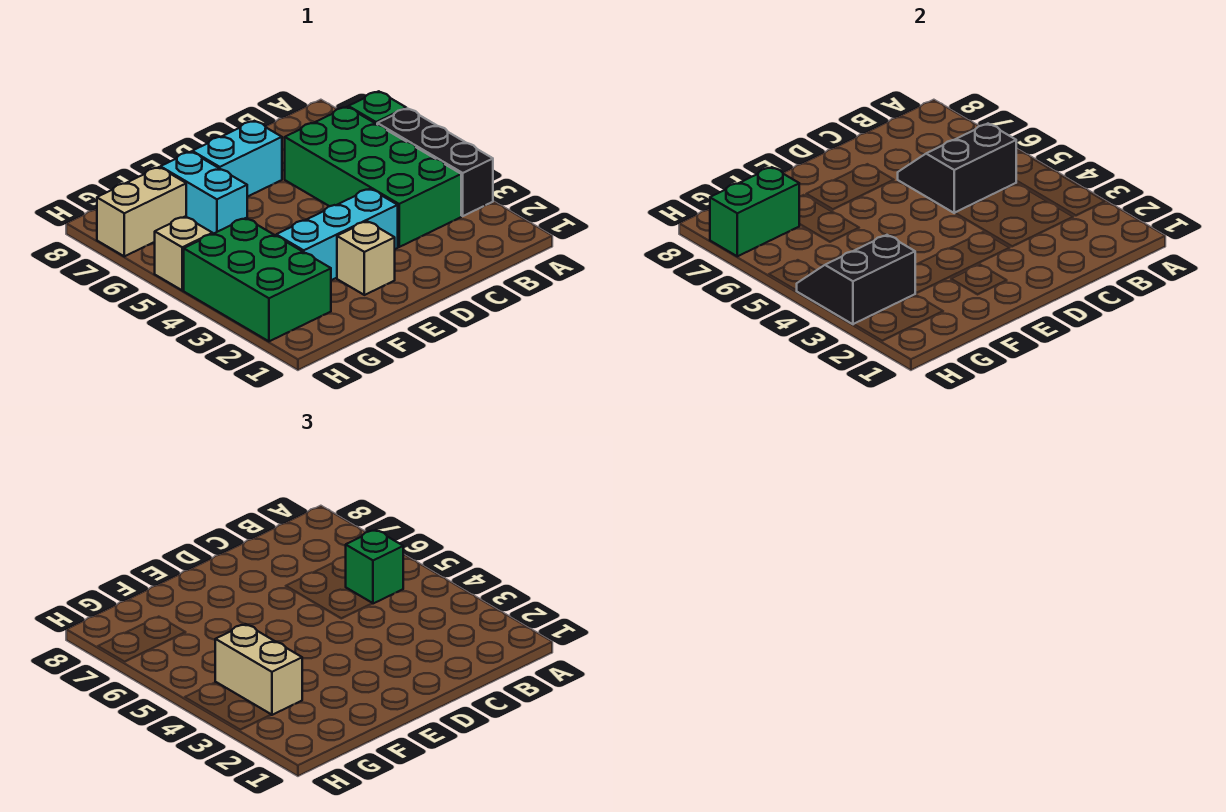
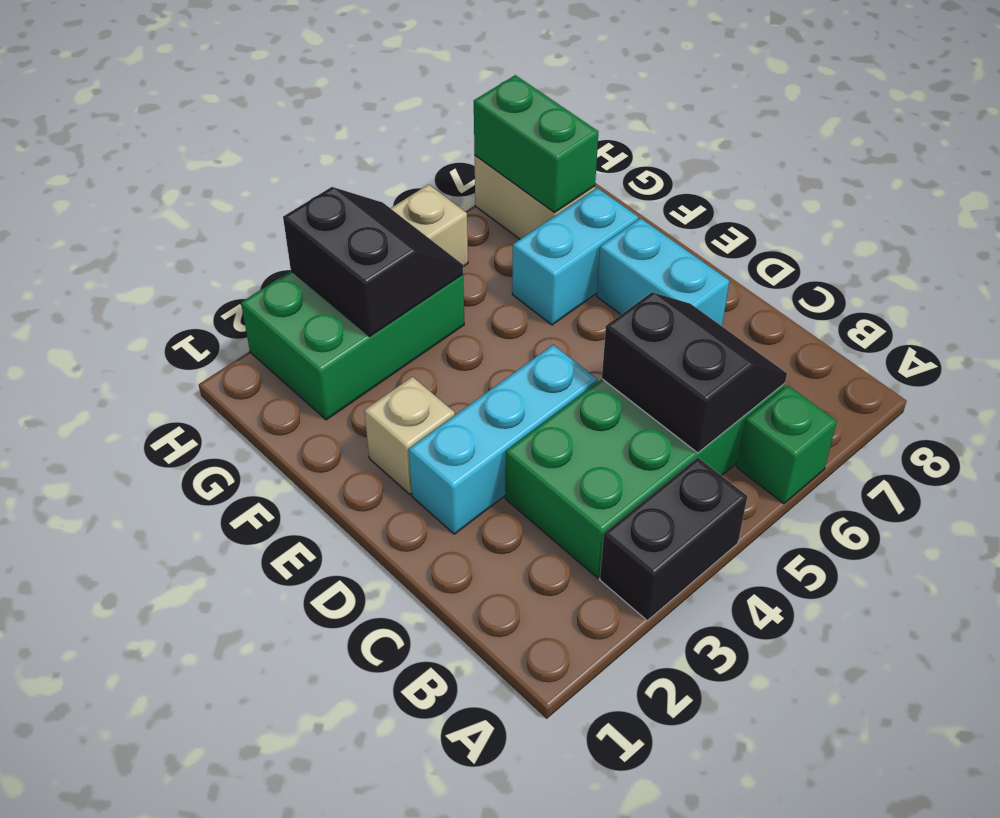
black brick A3:A5 level 1 -> black brick A3:A4 level 1
green brick B5 level 3 -> none
cyan brick D3:F3 level 1 -> cyan brick D2:D4 level 1
tan brick G3:G4 level 3 -> none

